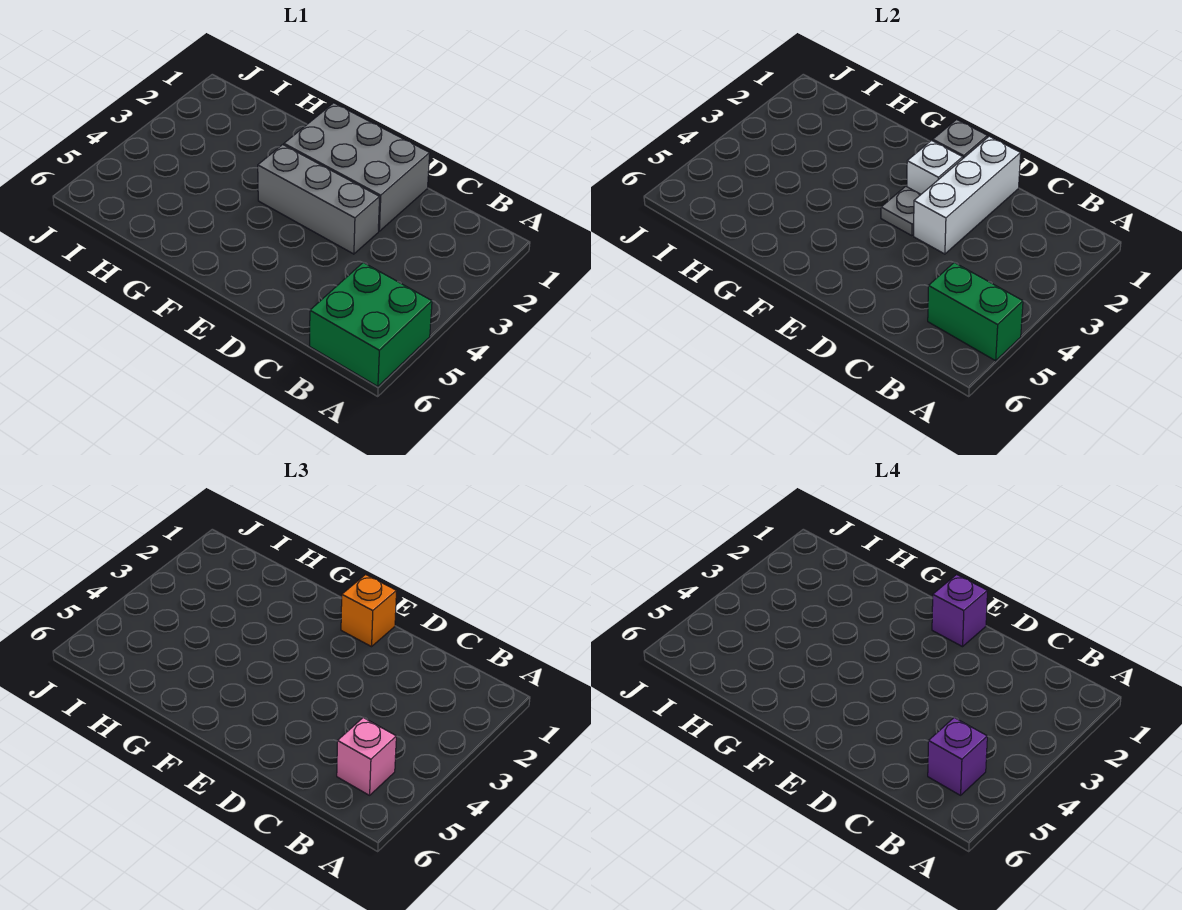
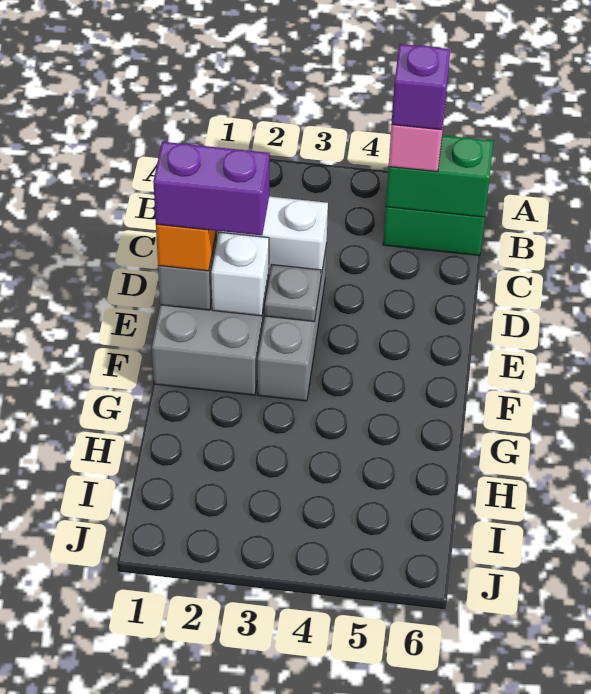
green brick A5:B5 level 2 -> green brick B5:B6 level 2
purple brick E1 level 4 -> purple brick E1:E2 level 4

